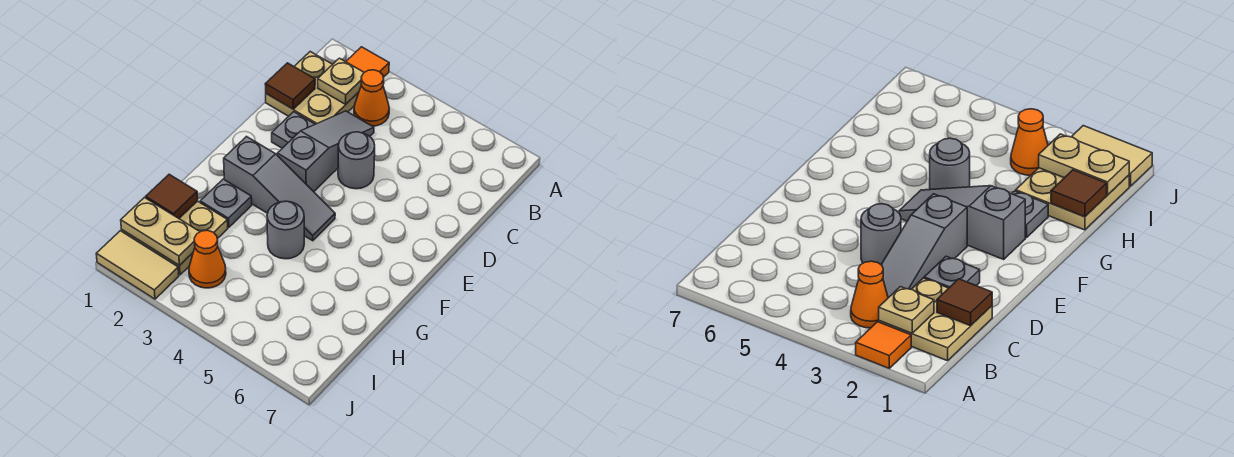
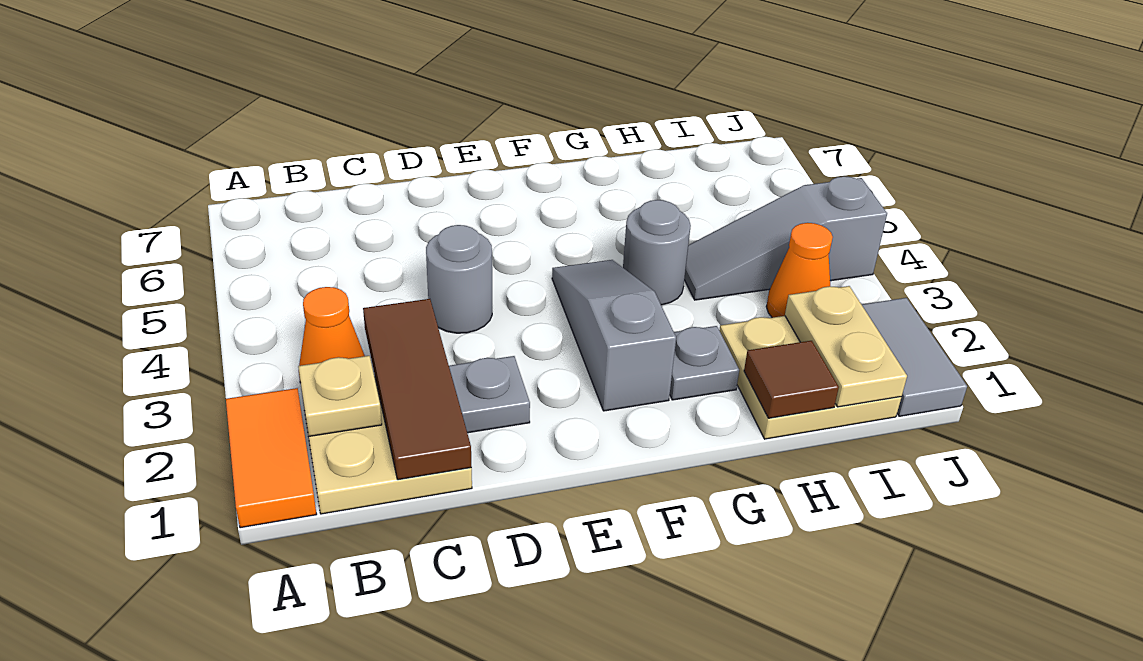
orange tile A2 level 1 -> orange tile A1:A2 level 1
brown tile C1 level 2 -> brown tile C1:C3 level 2
grey slope C3:E3 level 1 top E -> grey slope H4:J4 level 1 top J
tan tile J1:J2 level 1 -> grey tile J1:J2 level 1

